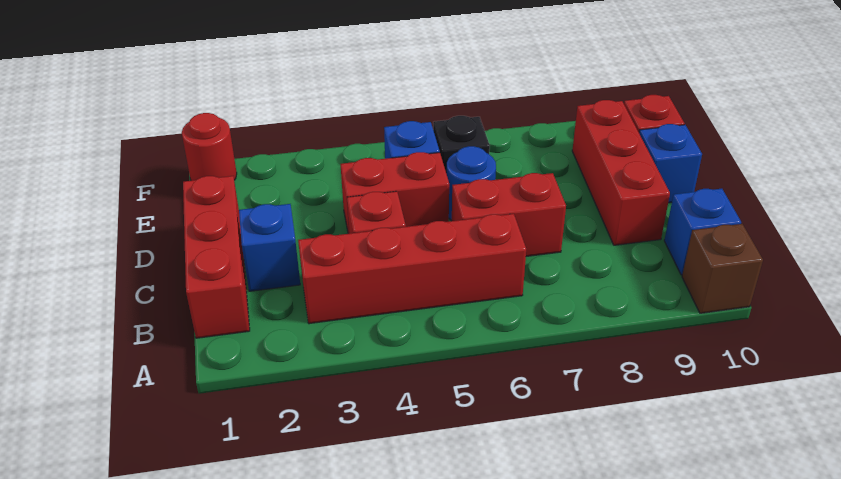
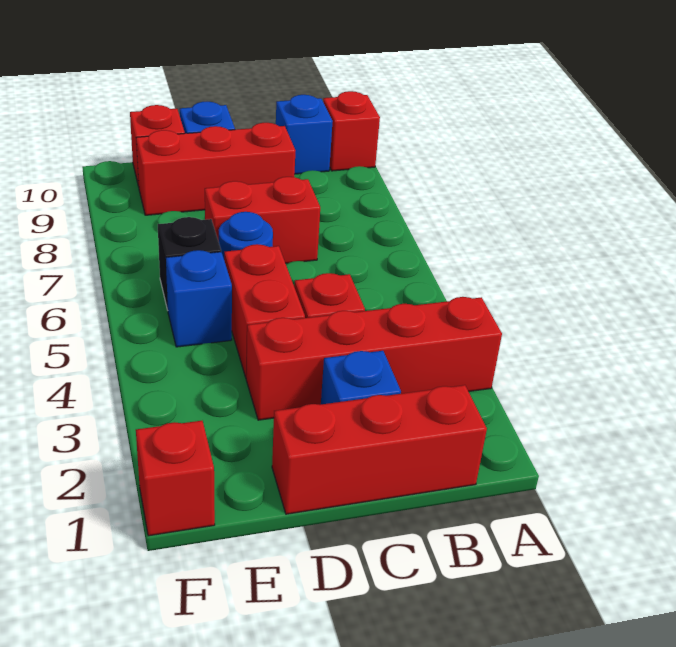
brown brick A10 level 1 -> red brick A10 level 1
red brick B3:B6 level 1 -> red brick A3:D3 level 1
red brick C6:C7 level 1 -> red brick C7:D7 level 1
red round brick F1 level 1 -> red brick F1 level 1

